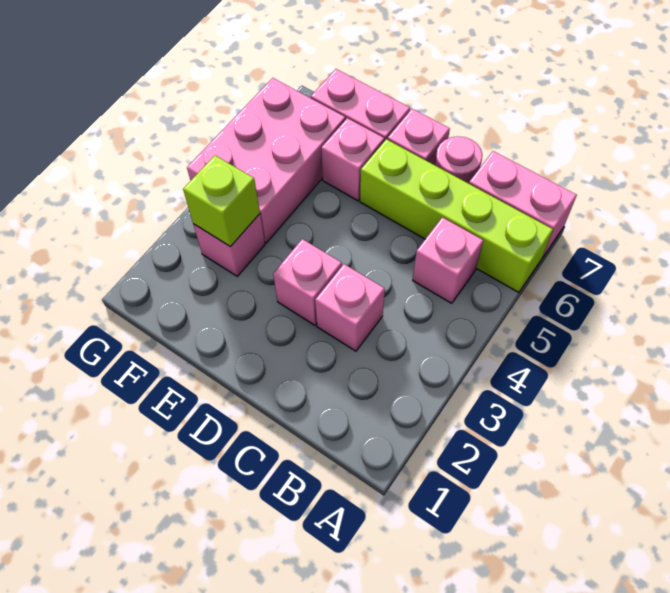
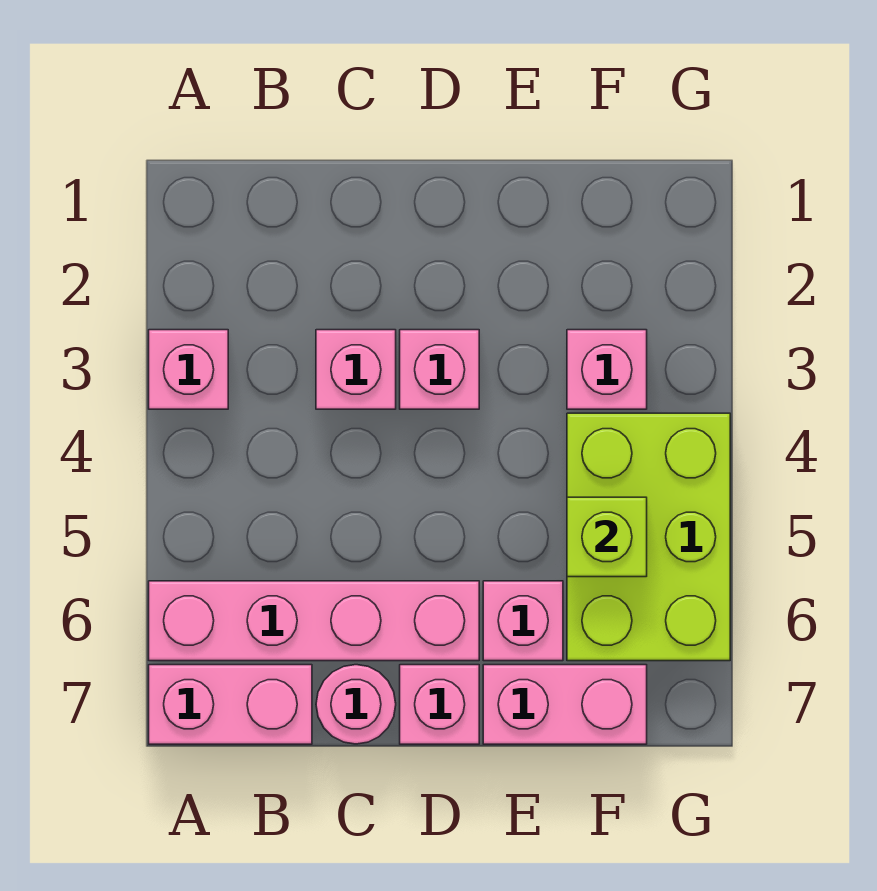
lime brick A6:D6 level 1 -> pink brick A6:D6 level 1
pink brick B5 level 1 -> pink brick A3 level 1
lime brick F3 level 2 -> lime brick F5 level 2
pink brick F4:G6 level 1 -> lime brick F4:G6 level 1

